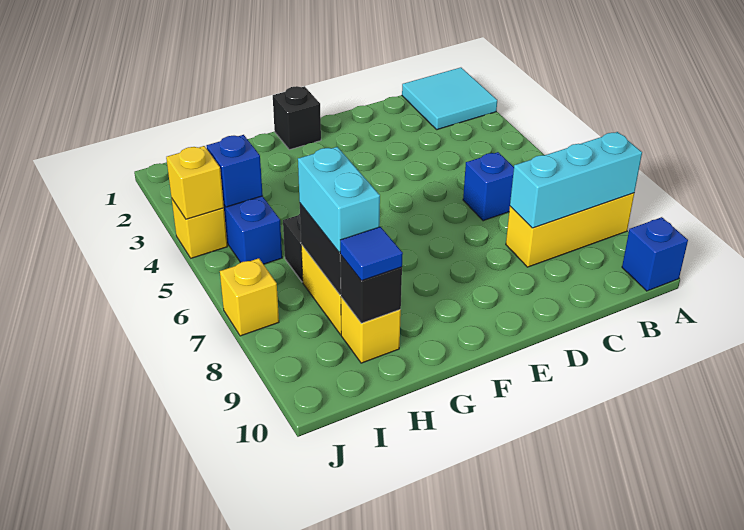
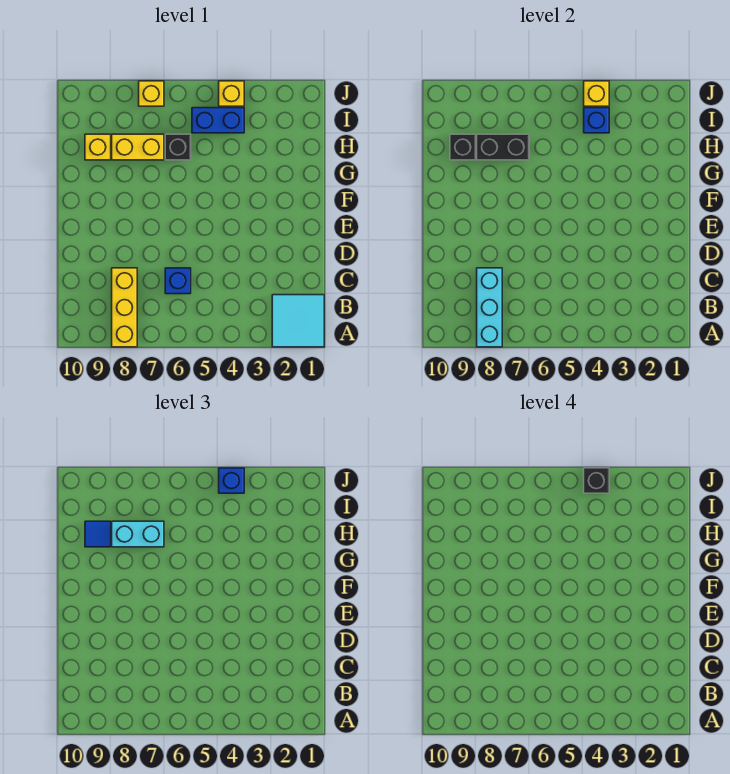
blue brick A10 level 1 -> blue brick J4 level 3
black brick F1 level 1 -> black brick J4 level 4

